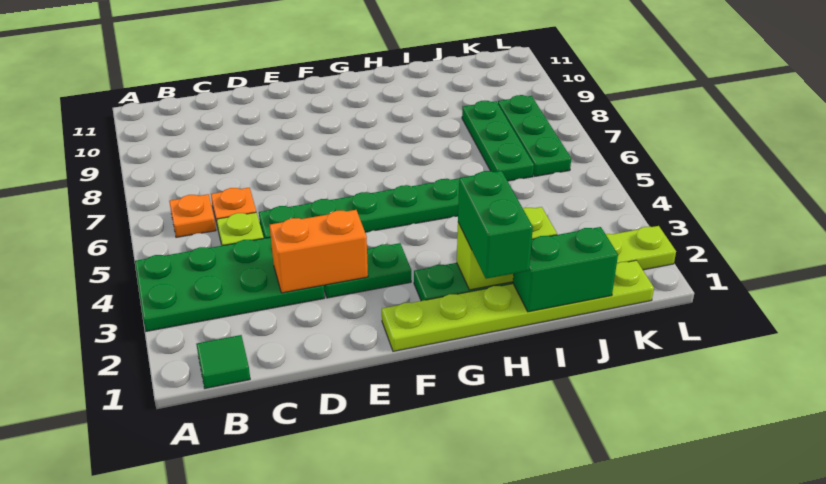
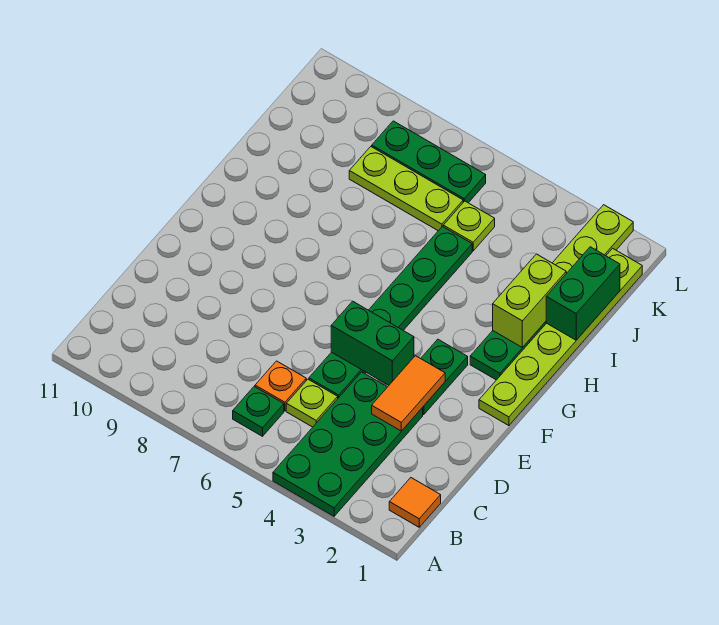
green tile B1 level 1 -> orange tile B1 level 1
orange plate B6 level 1 -> green plate B6 level 1
orange brick D3:E3 level 2 -> orange tile D3:E3 level 2
green brick H1:H2 level 3 -> green brick E4:E5 level 2
none -> lime plate J5 level 1
green plate J6:J8 level 1 -> lime plate J6:J8 level 1

